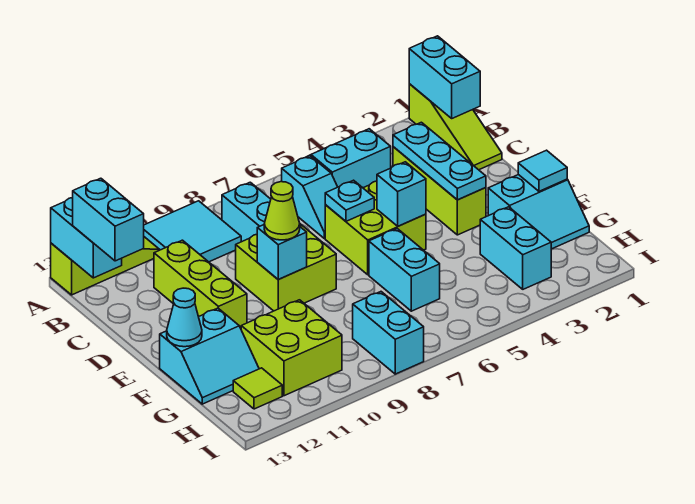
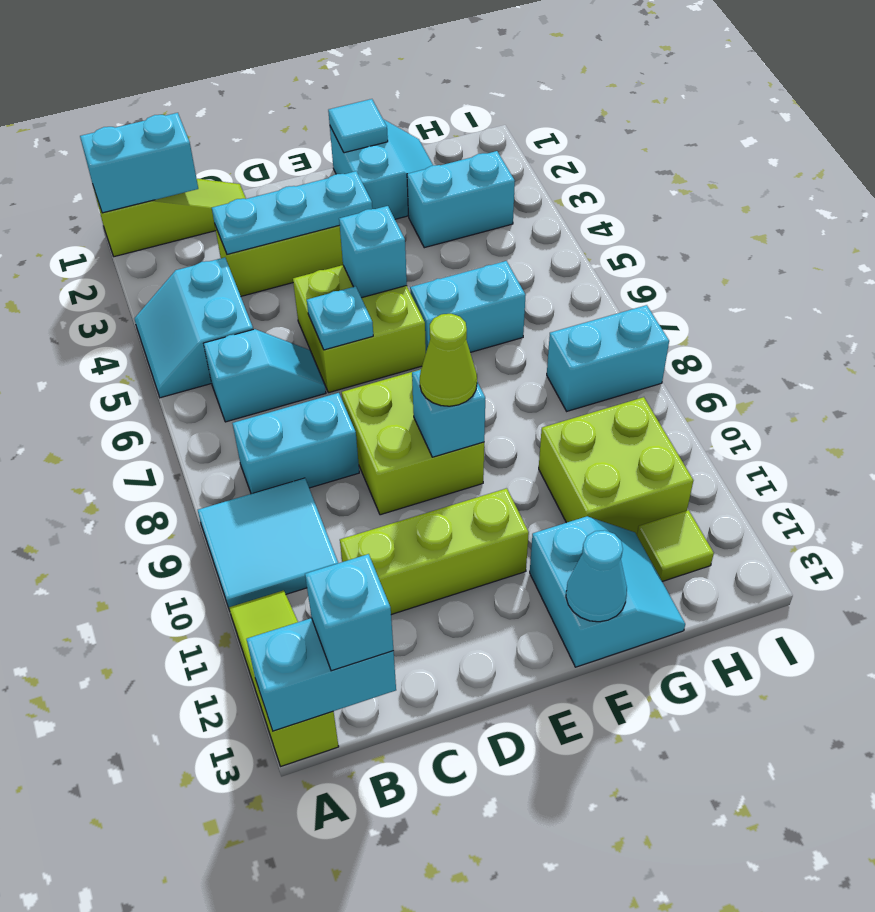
cyan brick B13:C13 level 3 -> cyan brick B13 level 3

